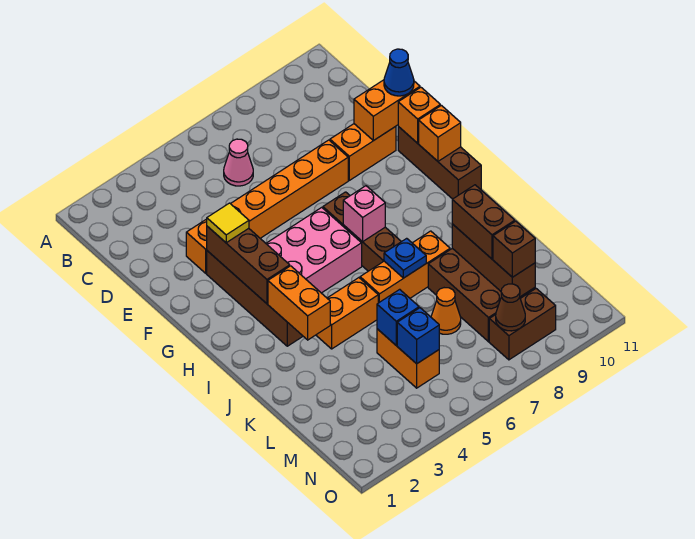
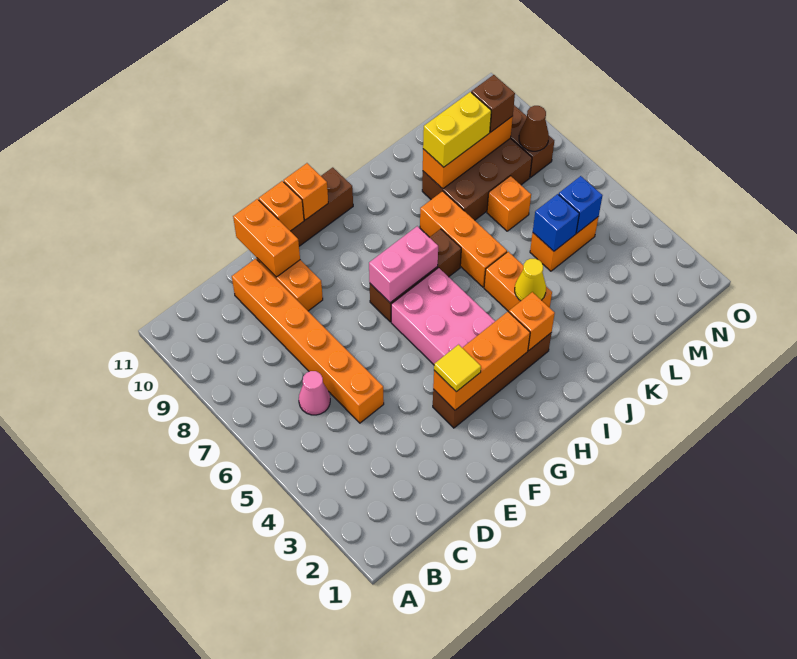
orange brick E3:E8 level 1 -> orange brick D5:D10 level 1
blue cone E11 level 3 -> none
brown brick F3:H3 level 2 -> orange brick F3:H3 level 2
pink brick H7 level 2 -> pink brick G7:H7 level 2
orange brick I3:J3 level 2 -> orange brick I3 level 2
none -> yellow cone J4 level 2
blue plate J7 level 2 -> none
brown brick K9:M9 level 2 -> orange brick K9:M9 level 2
brown brick K9:L9 level 3 -> yellow brick K9:L9 level 3
orange cone L7 level 1 -> orange brick L7 level 1

